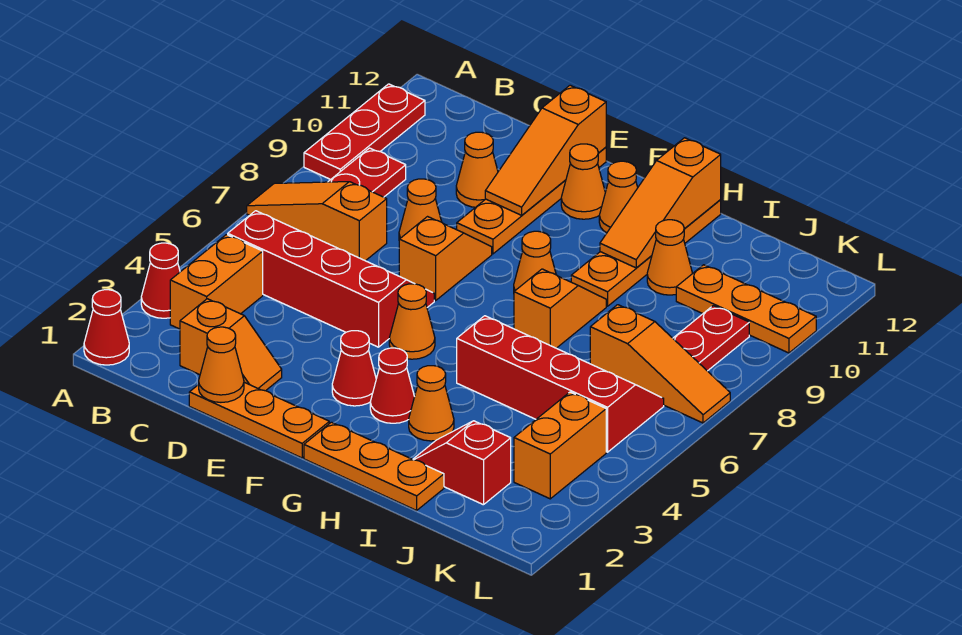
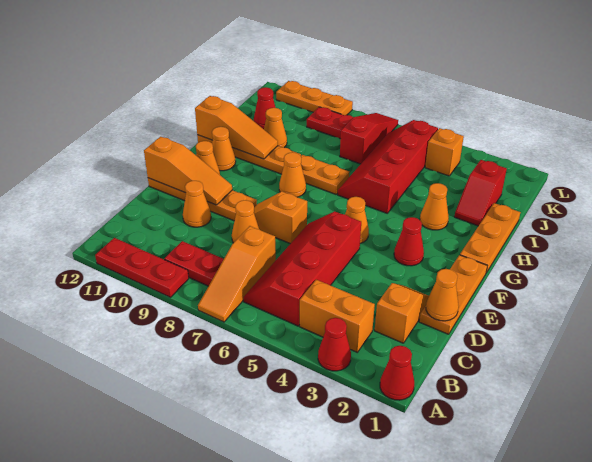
red cone G3 level 1 -> red cone J11 level 1
orange slope H7:H8 level 1 top 7 -> orange plate H7:H8 level 1
orange slope J7:L7 level 1 top J -> red slope J7:L7 level 1 top J
orange plate J10:L10 level 1 -> orange plate L9:L11 level 1
orange brick K3:K4 level 1 -> orange brick K4 level 1

